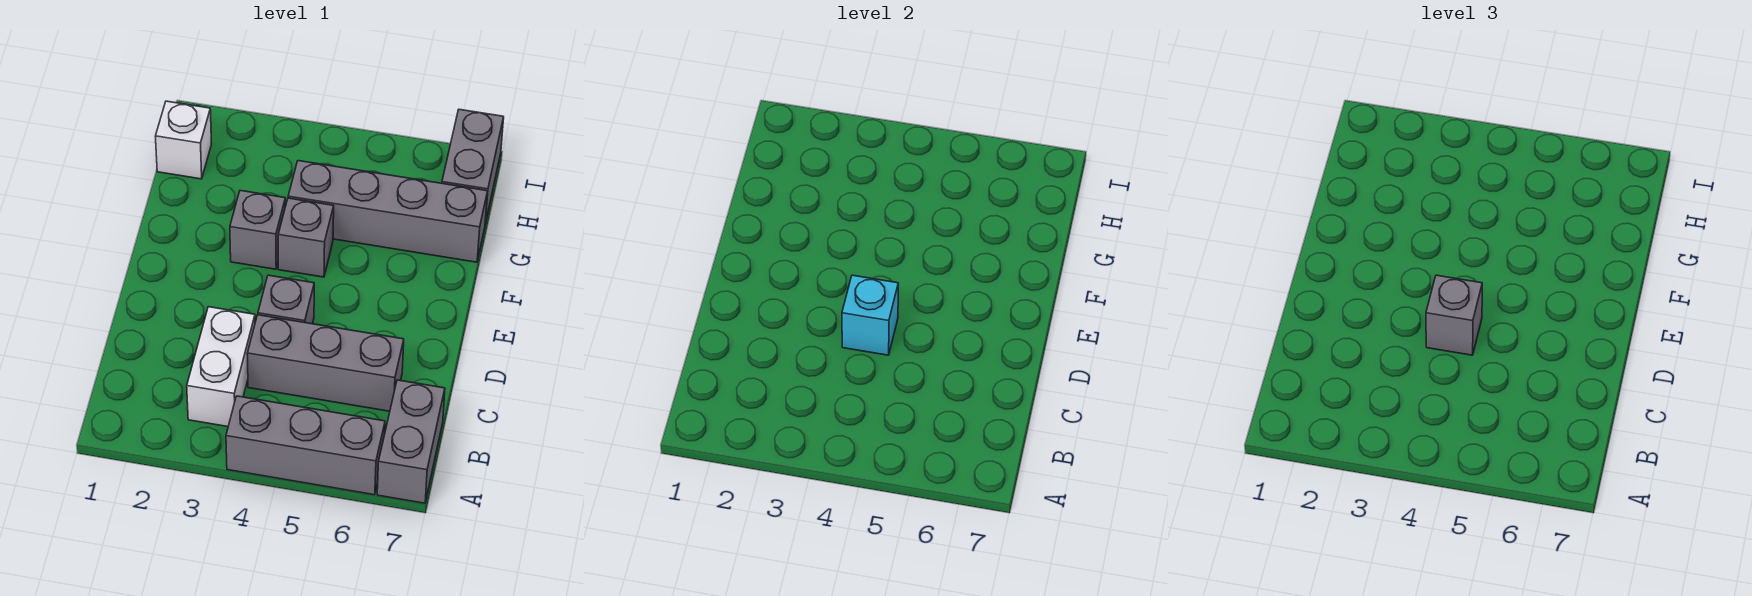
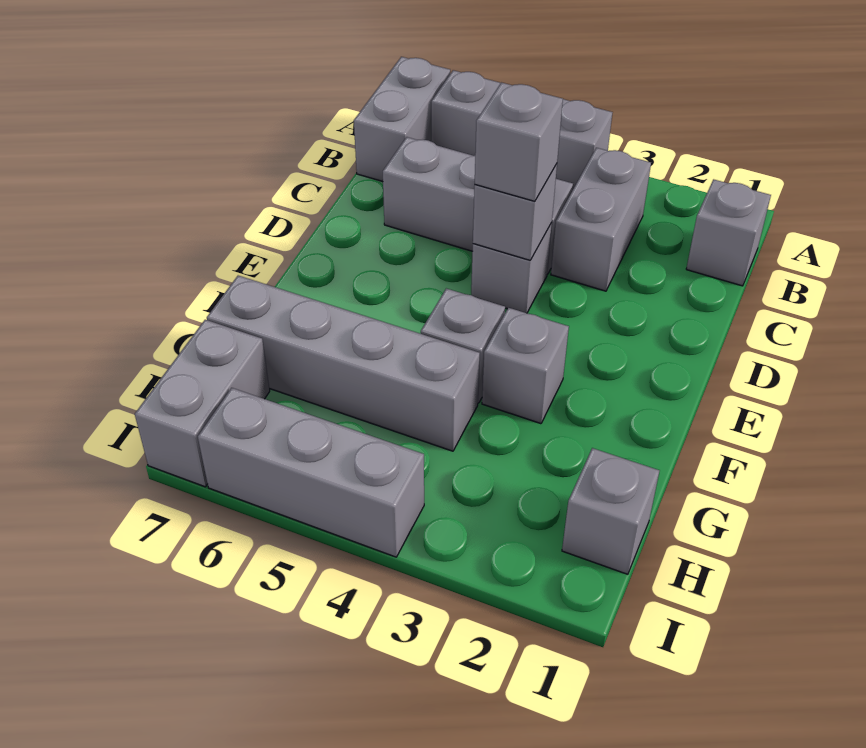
none -> grey brick B1 level 1
white brick B3:C3 level 1 -> grey brick B3:C3 level 1
cyan brick D4 level 2 -> grey brick D4 level 2
white brick H1 level 1 -> grey brick H1 level 1
none -> grey brick I4:I6 level 1

